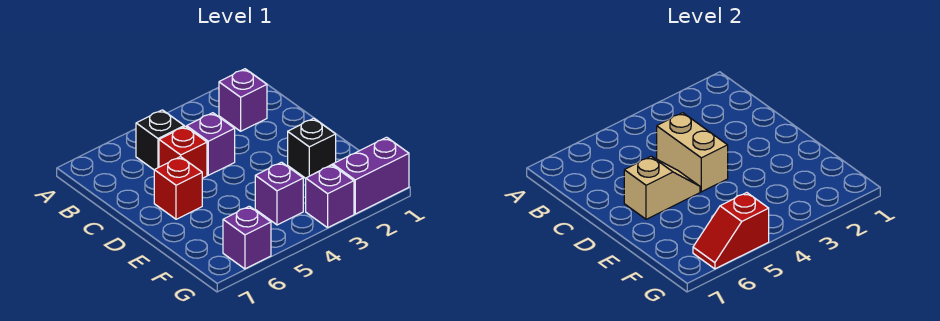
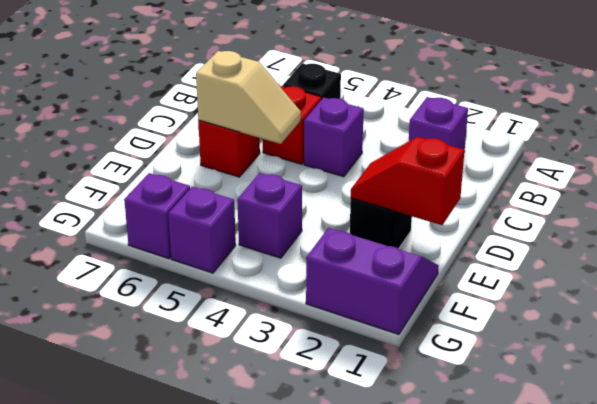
tan brick C4:D4 level 2 -> none
purple brick G3 level 1 -> purple brick G5 level 1
red slope G5:G6 level 2 top 5 -> red slope E1:E2 level 2 top 1

